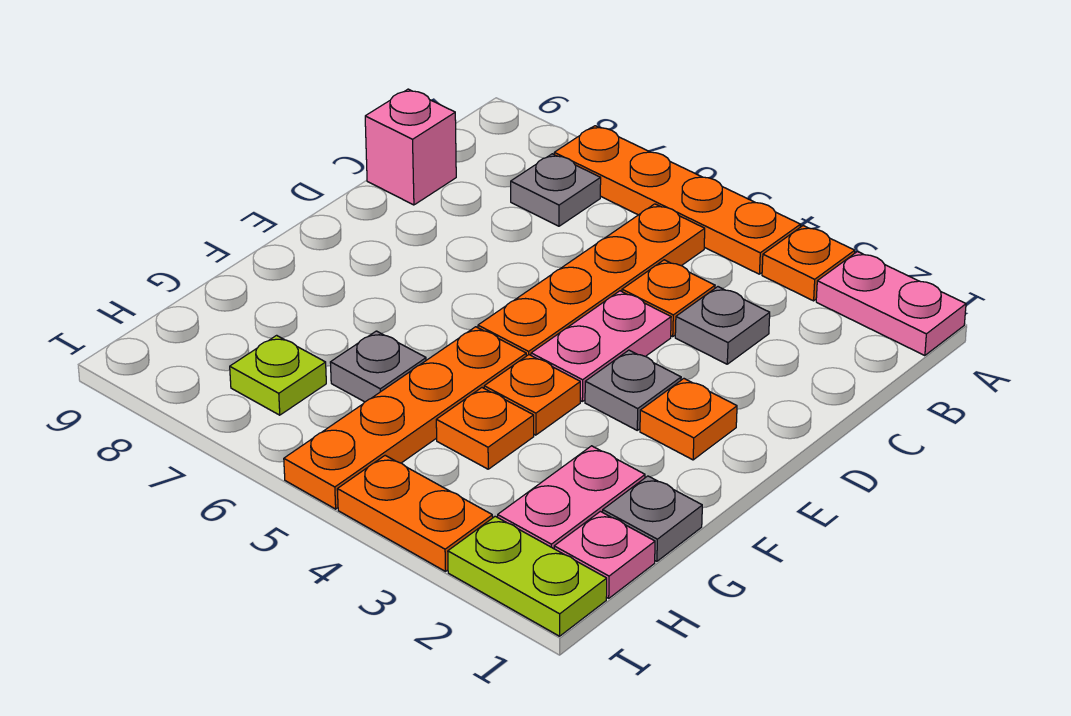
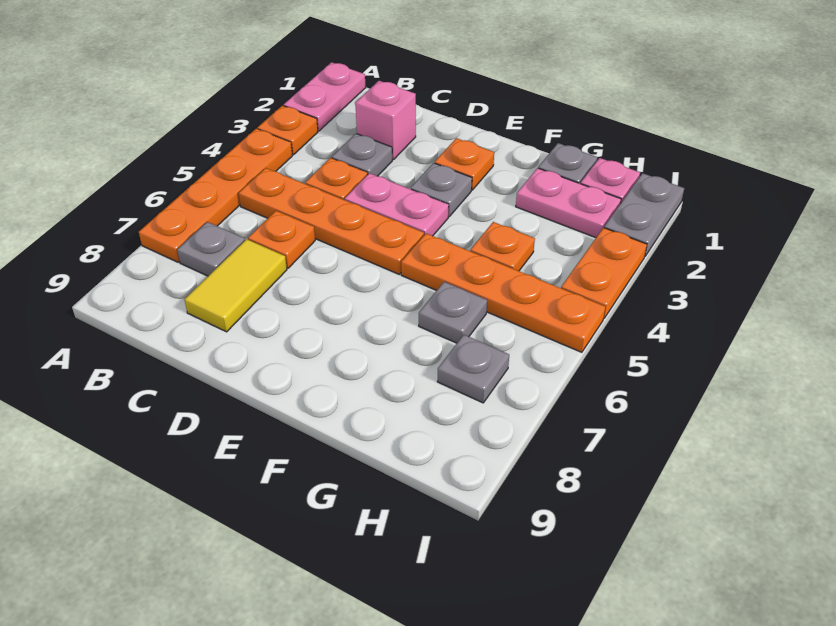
none -> yellow tile C7:C8 level 1
pink brick C9 level 1 -> pink brick C2 level 1
orange plate F4 level 1 -> orange plate C6 level 1
lime plate H7 level 1 -> grey plate H7 level 1
lime plate I1:I2 level 1 -> grey plate I1:I2 level 1

